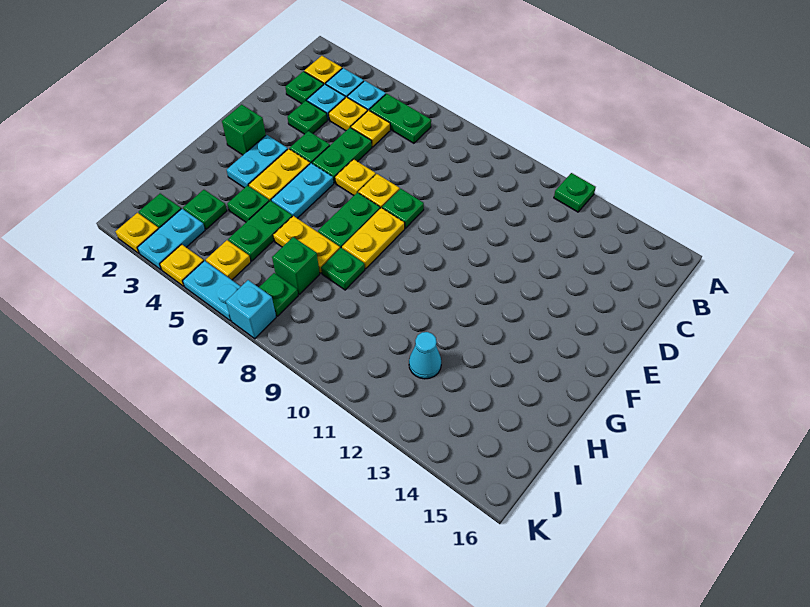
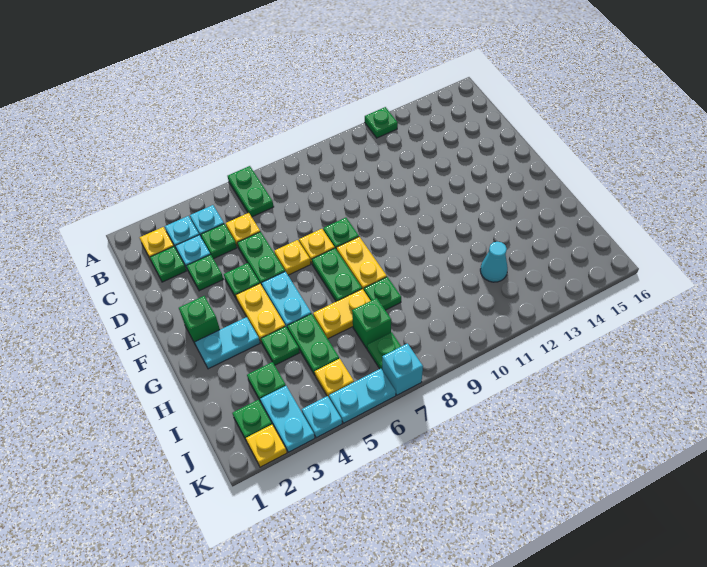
green plate B5:B6 level 1 -> green plate A6:B6 level 1
yellow plate C4 level 1 -> green plate C4 level 1
cyan plate F3:G3 level 1 -> cyan plate G2:G3 level 1
yellow plate K4 level 1 -> cyan plate K4 level 1

